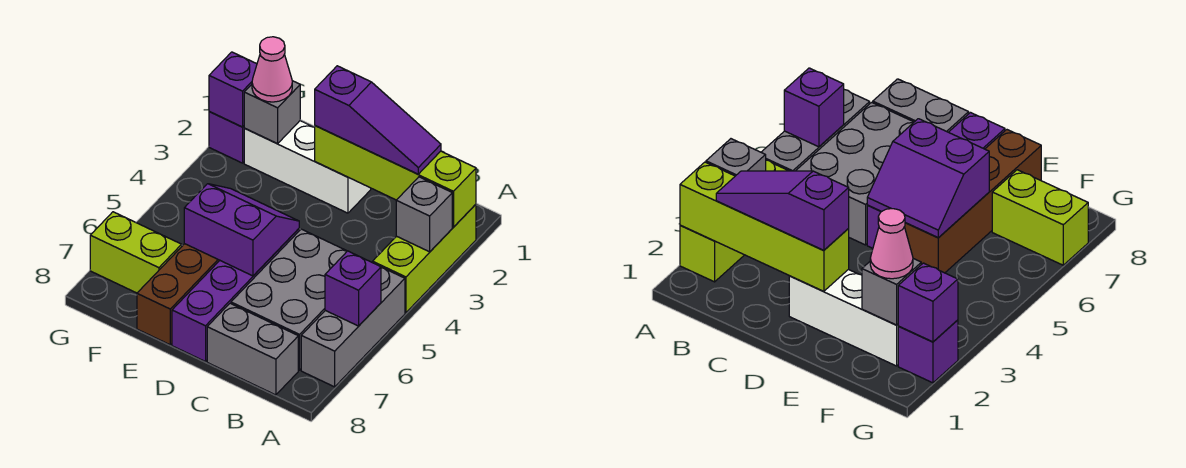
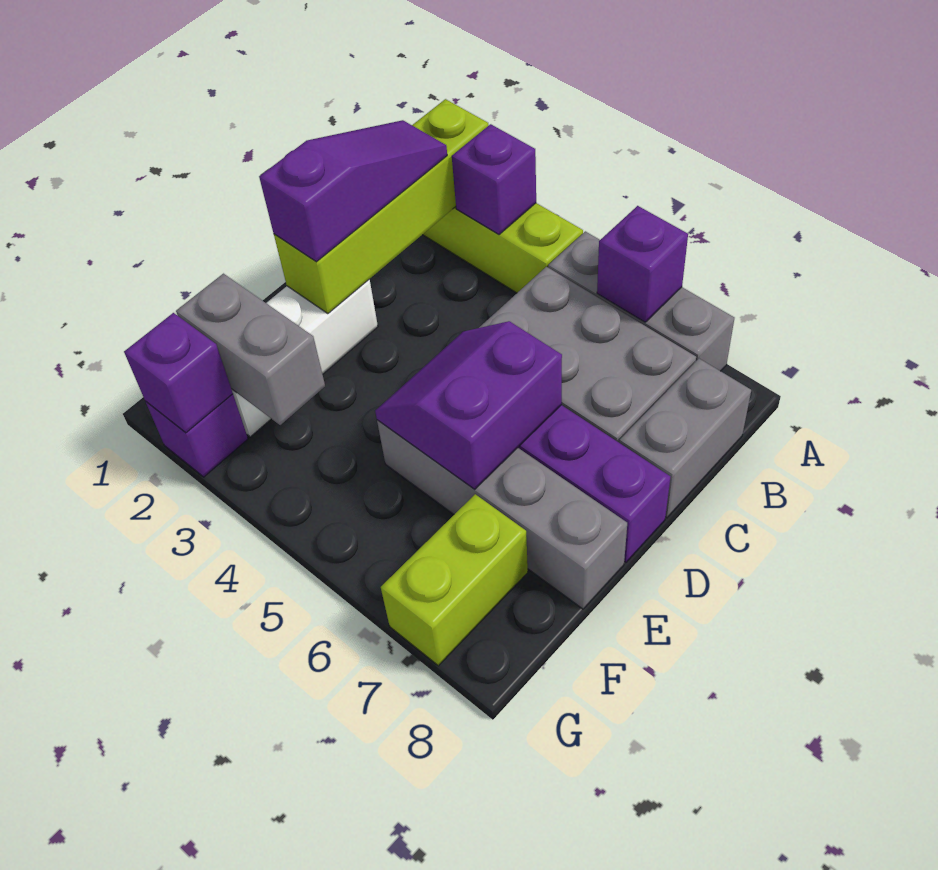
grey brick A3 level 2 -> purple brick A3 level 2
brown brick E5:E8 level 1 -> grey brick E5:E8 level 1
grey brick F2 level 2 -> grey brick F2:F3 level 2
pink cone F2 level 3 -> none

